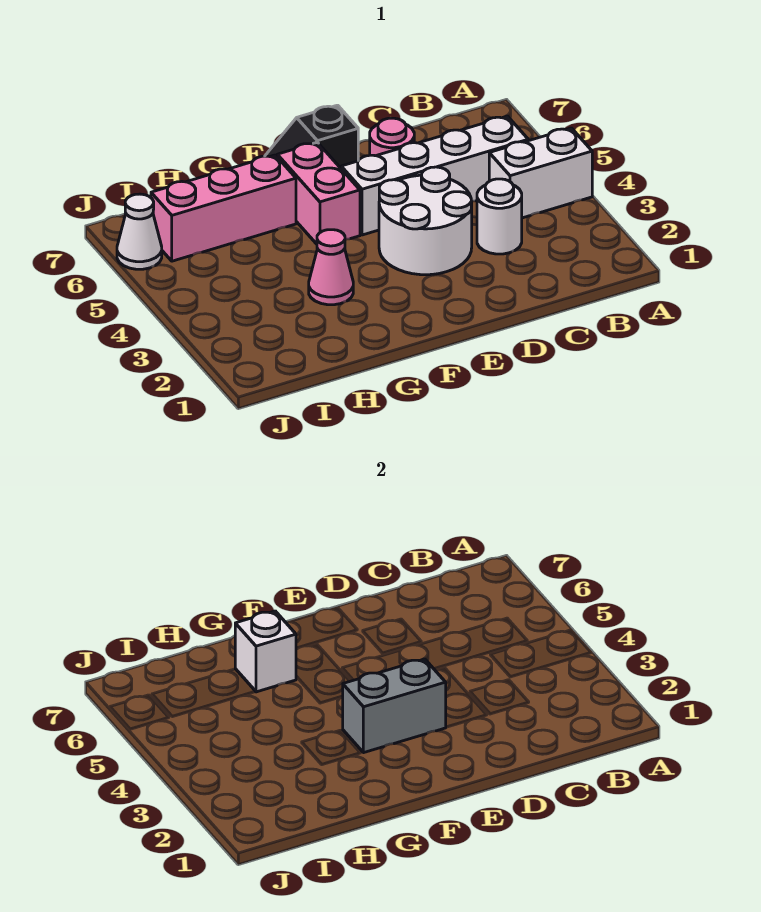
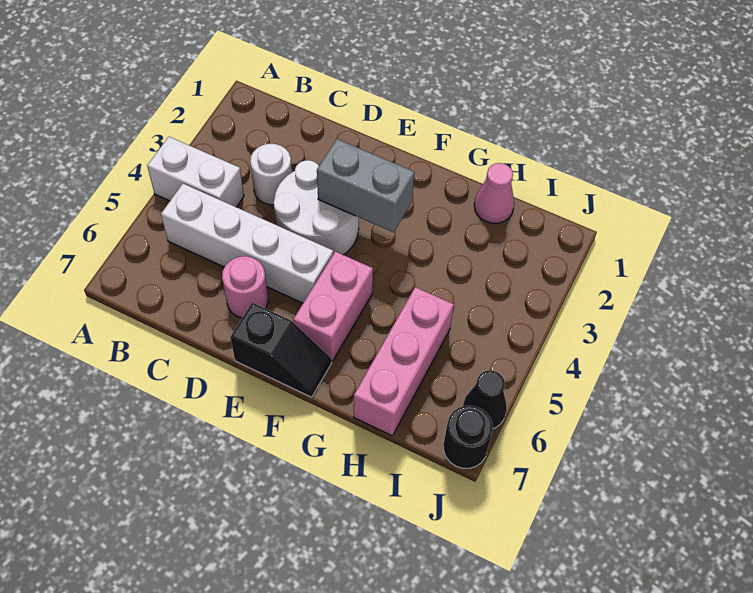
pink cone G3 level 1 -> pink cone H1 level 1
pink brick G6:I6 level 1 -> pink brick H5:H7 level 1
white brick G6 level 2 -> none
white cone J6 level 1 -> black cone J6 level 1
none -> black round brick J7 level 1

